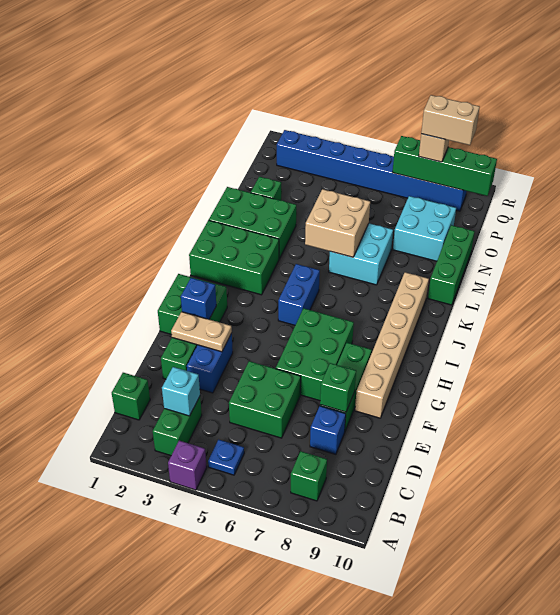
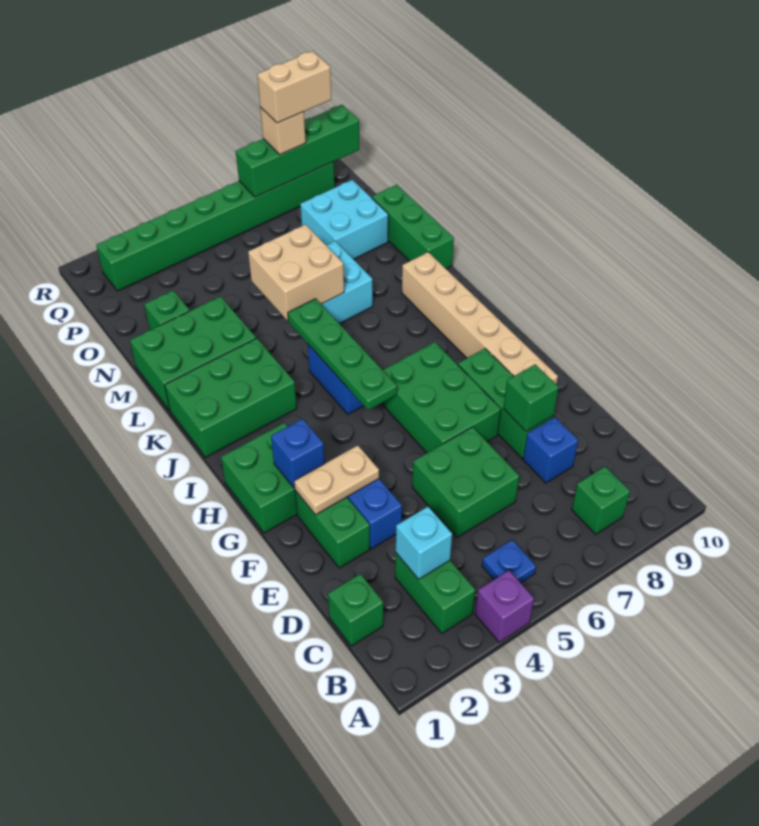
none -> green plate H5:K5 level 2
blue brick Q2:Q9 level 1 -> green brick Q2:Q9 level 1

